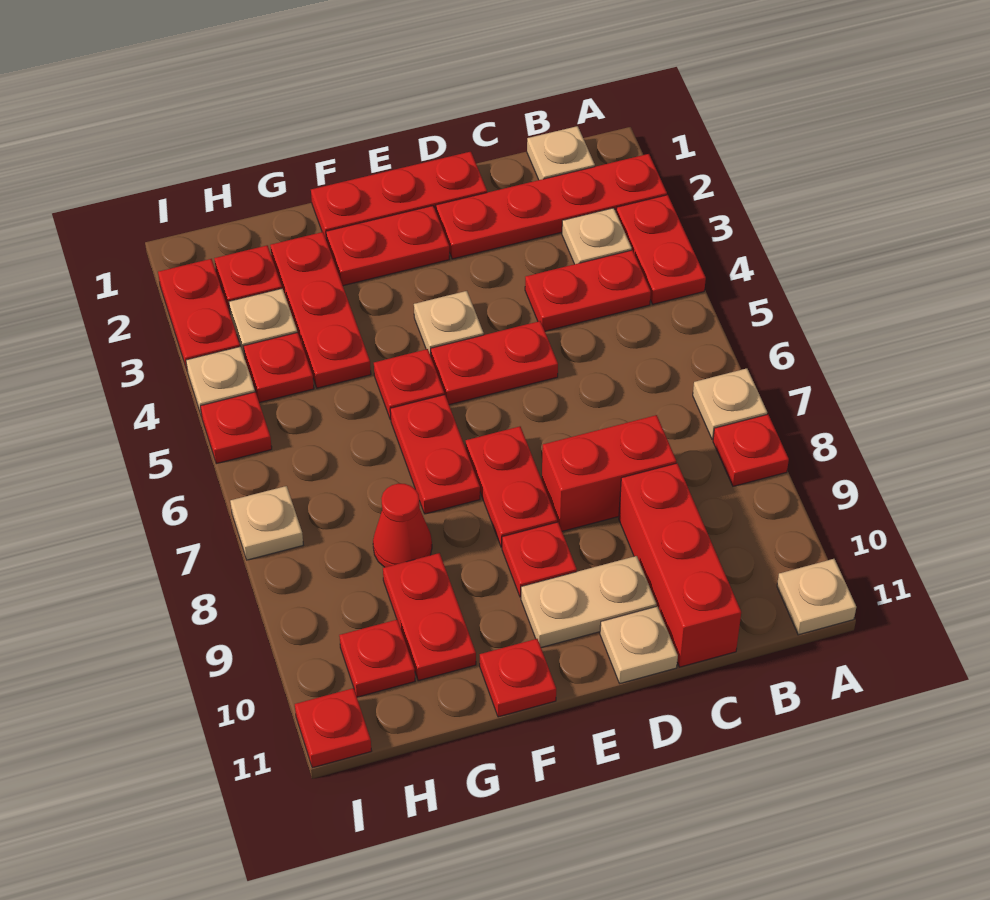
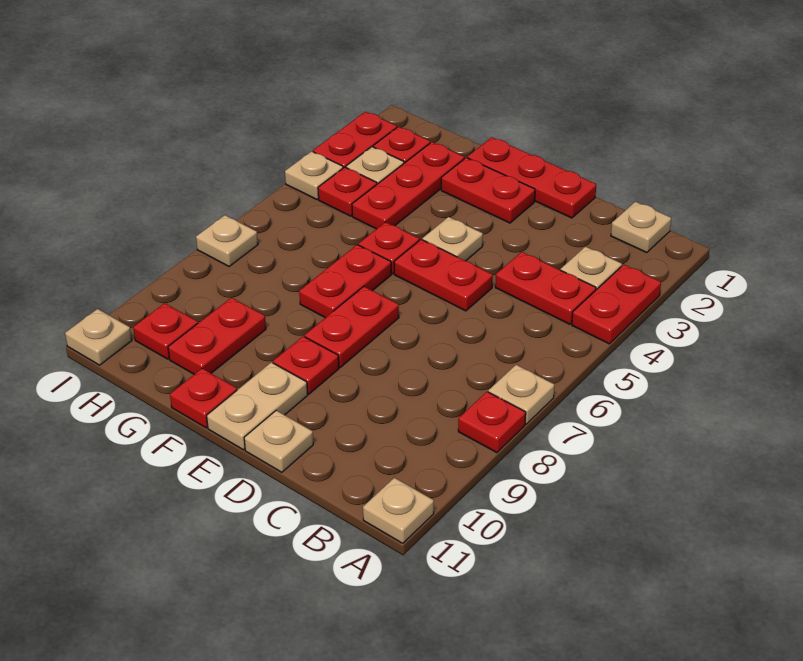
red plate A2:D2 level 1 -> none
red brick C8:D8 level 1 -> none
red brick C9:C11 level 1 -> none
tan plate D10:E10 level 1 -> tan plate E10:E11 level 1
red cone G8 level 1 -> none
red plate I5 level 1 -> none
red plate I11 level 1 -> tan plate I11 level 1

